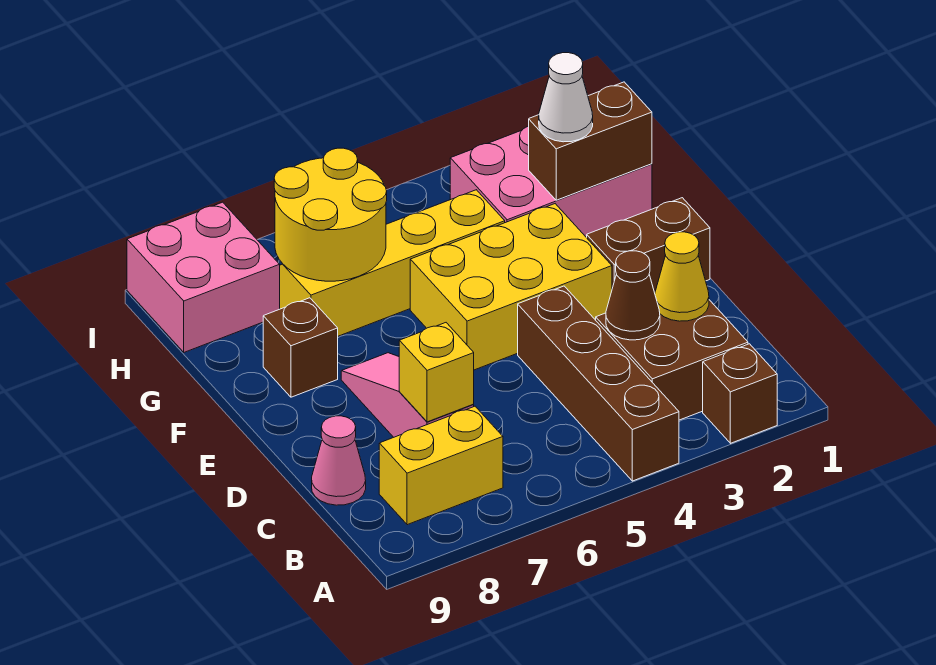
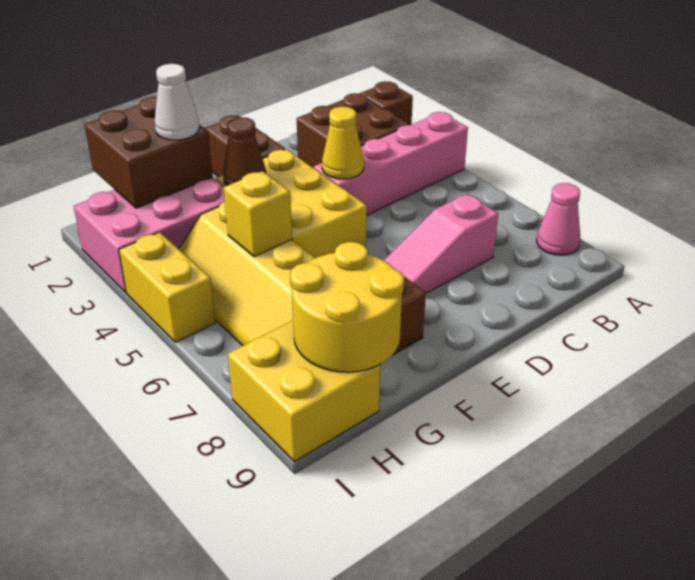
brown brick A4:D4 level 1 -> pink brick A4:D4 level 1
yellow brick B7:B8 level 1 -> yellow brick I4:I5 level 1
yellow cone C2 level 2 -> yellow cone D4 level 2
brown cone C3 level 2 -> brown cone F3 level 2
yellow brick C7 level 2 -> yellow brick G5 level 2
pink cone C9 level 1 -> pink cone A8 level 1
pink brick G1:H3 level 1 -> pink brick G2:I3 level 1
brown brick G1:G2 level 2 -> brown brick G1:H2 level 2
yellow round brick G6:H7 level 2 -> yellow round brick G8:H9 level 2
pink brick H8:I9 level 1 -> yellow brick H8:I9 level 1

